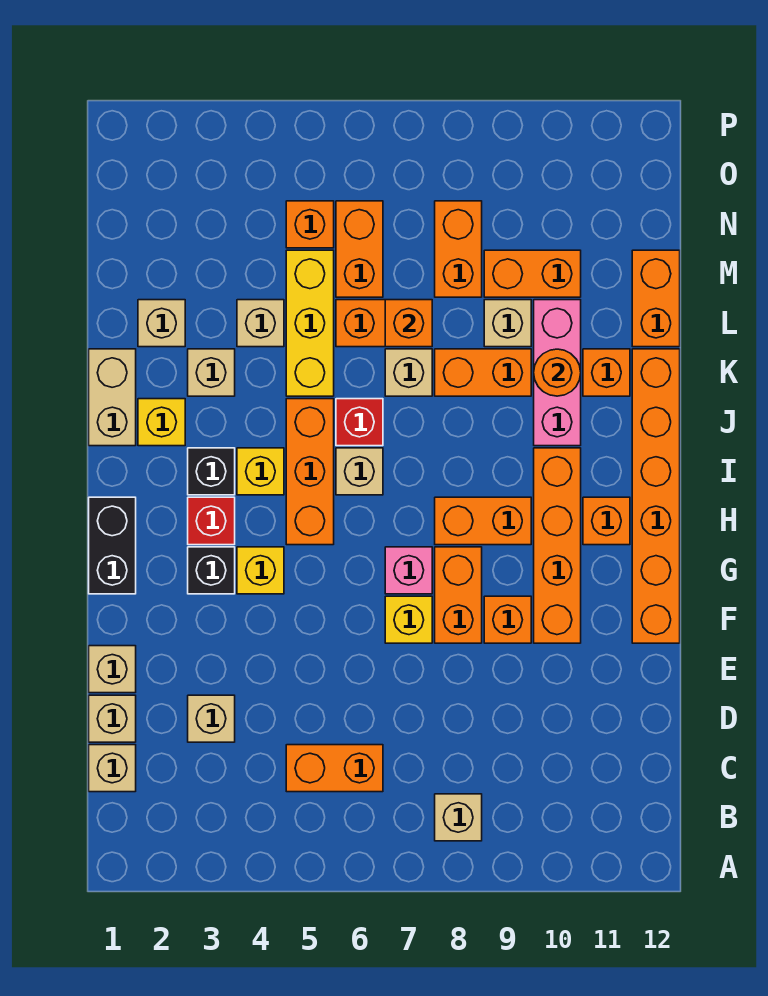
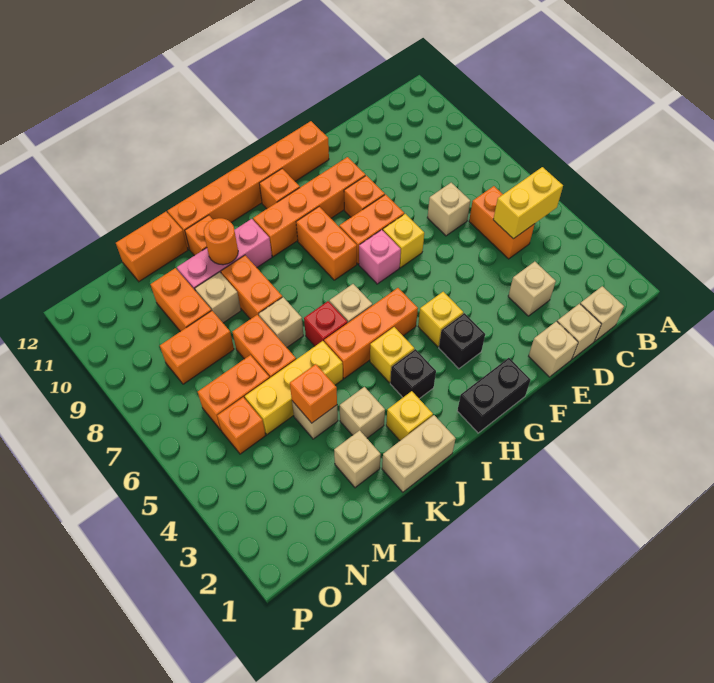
none -> yellow brick B5:C5 level 2
tan brick B8 level 1 -> tan brick D7 level 1
red brick H3 level 1 -> none
orange brick L7 level 2 -> orange brick L4 level 2

